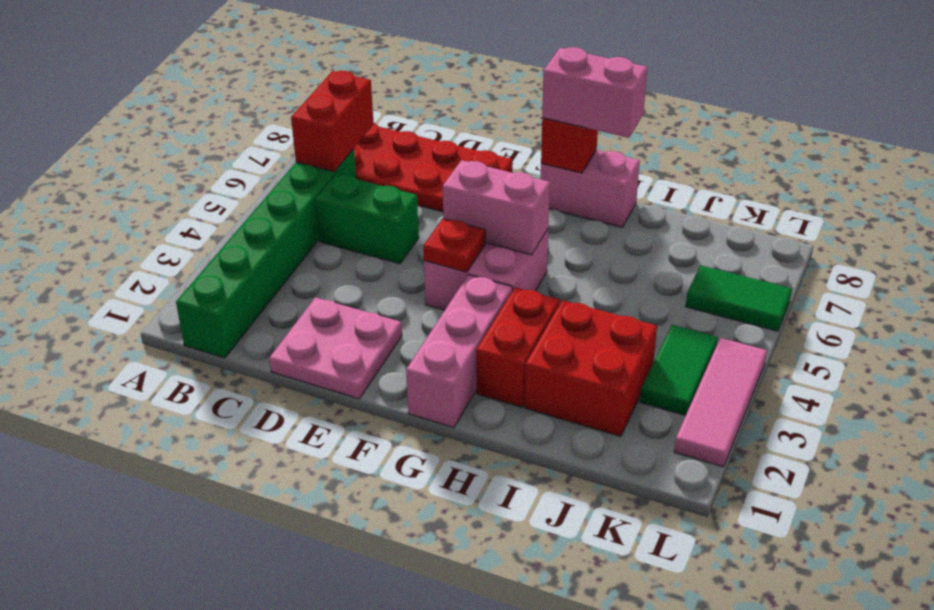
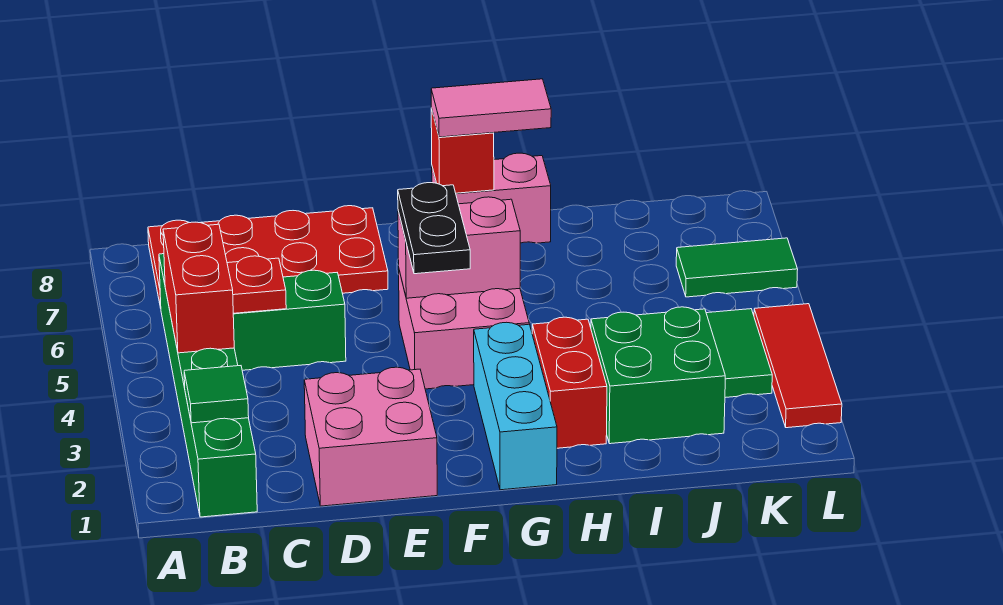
none -> green tile B2 level 2
red brick B6:B7 level 2 -> red brick B4:B5 level 2
pink plate D1:E2 level 1 -> pink brick D1:E2 level 1
red plate F4 level 2 -> red plate C5 level 2
none -> black plate F4:F5 level 3
pink brick G1:G3 level 1 -> cyan brick G1:G3 level 1
pink brick G8:H8 level 3 -> pink tile G8:H8 level 3
red brick I2:J3 level 1 -> green brick I2:J3 level 1
pink tile L2:L4 level 1 -> red tile L2:L4 level 1

